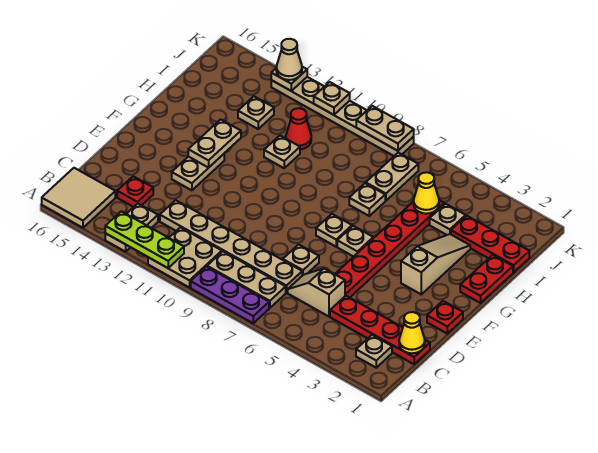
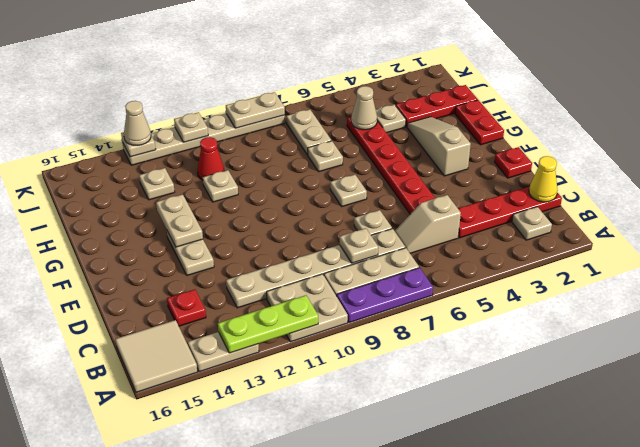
tan plate A13:B13 level 1 -> tan plate A13:A14 level 1
tan plate F6 level 1 -> tan plate C8 level 2
yellow cone I5 level 2 -> tan cone I5 level 2

